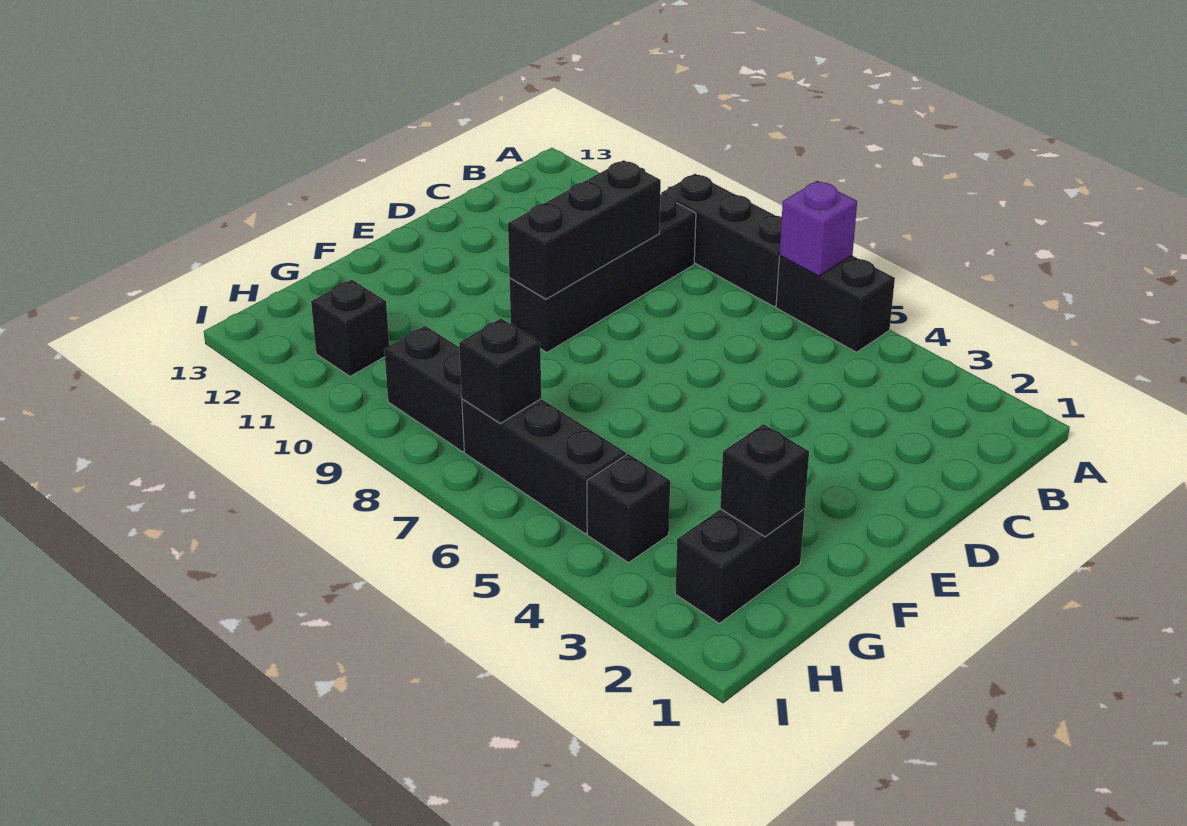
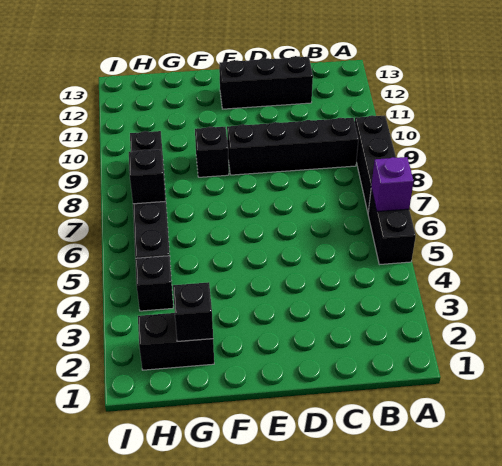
black brick C9:E9 level 2 -> black brick C12:E12 level 1
black brick H11 level 1 -> black brick F9 level 1

